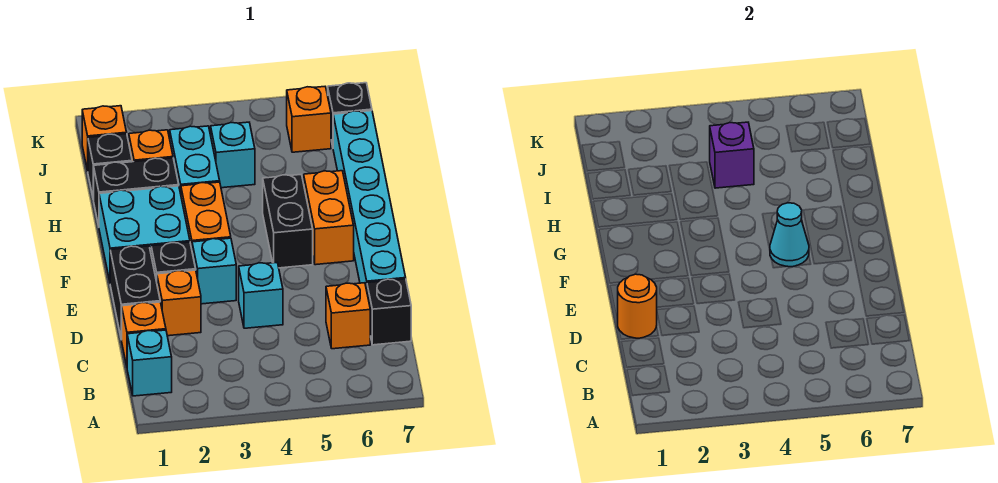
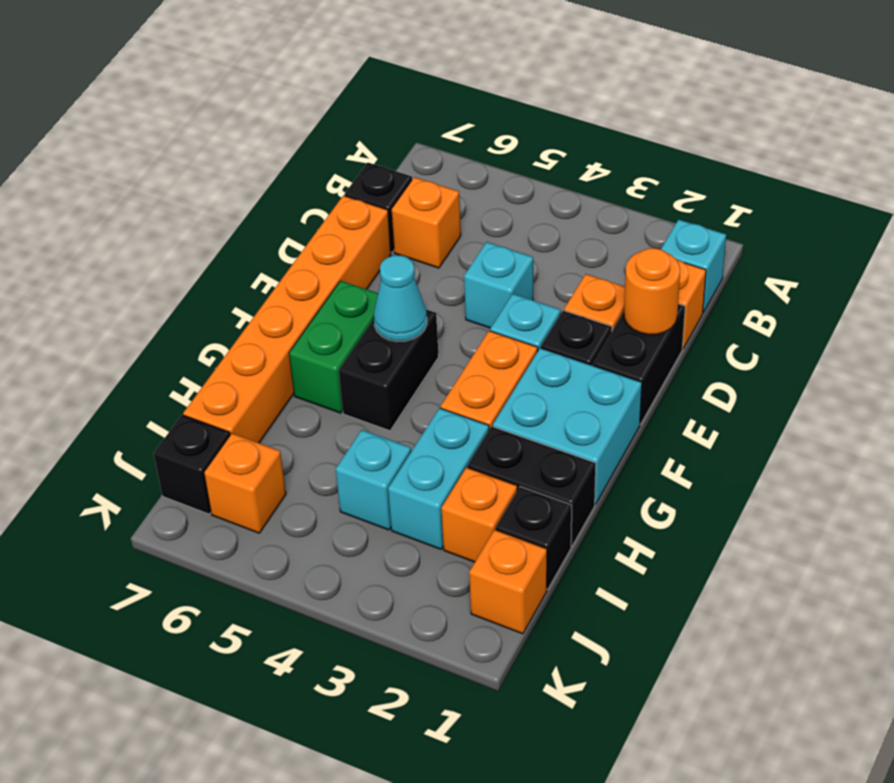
cyan brick D7:I7 level 1 -> orange brick D7:I7 level 1
orange brick F6:G6 level 1 -> green brick F6:G6 level 1
purple brick I4 level 2 -> none

